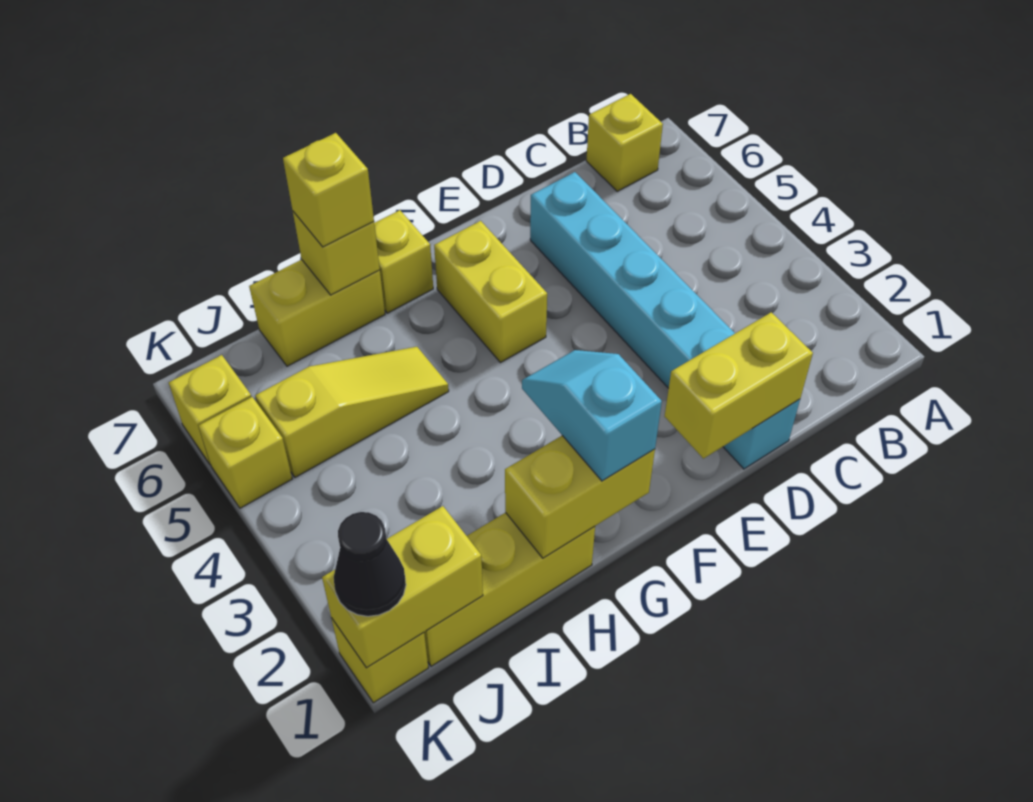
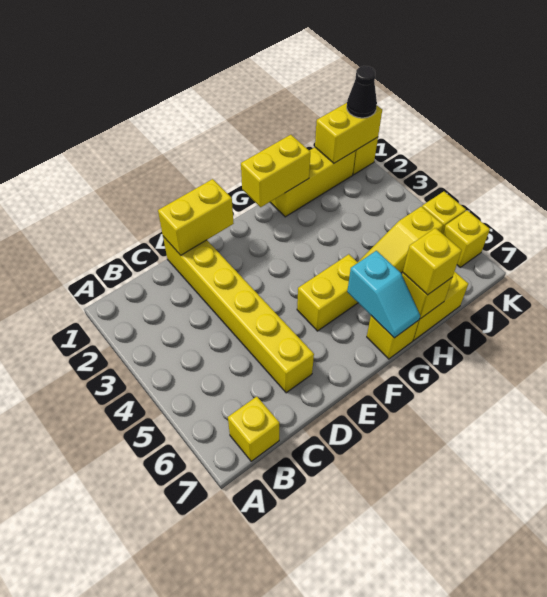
cyan brick D1:D6 level 1 -> yellow brick D1:D6 level 1
yellow brick F5:F6 level 1 -> yellow brick F5:G5 level 1
cyan slope G1:G2 level 3 top 1 -> cyan slope G6:G7 level 2 top 6

